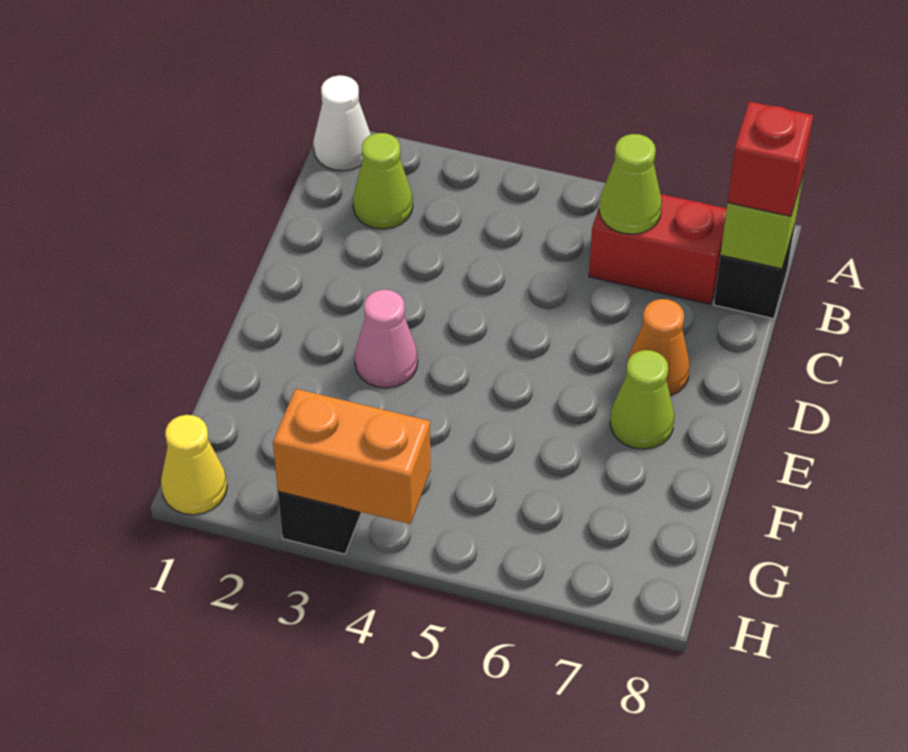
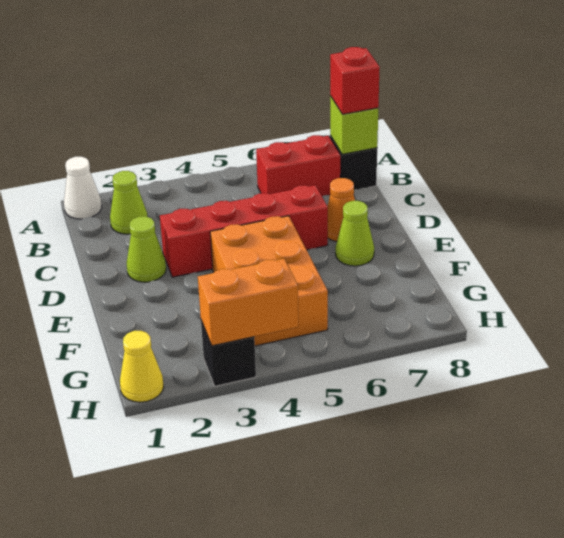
lime cone B6 level 2 -> lime cone D2 level 1
none -> red brick D3:D6 level 1
pink cone E3 level 1 -> none
none -> orange brick E4:G5 level 1

